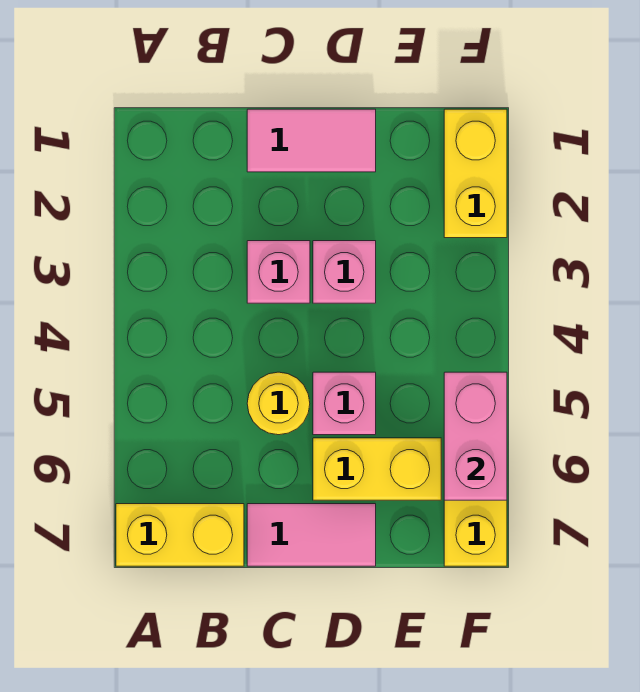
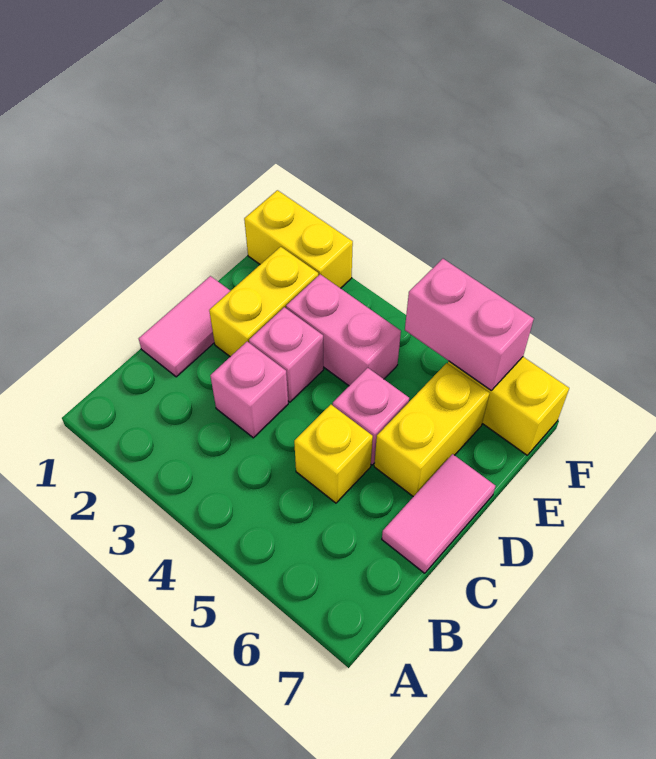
yellow brick A7:B7 level 1 -> yellow brick D2:E2 level 1
yellow round brick C5 level 1 -> yellow brick C5 level 1
none -> pink brick E3:E4 level 1

